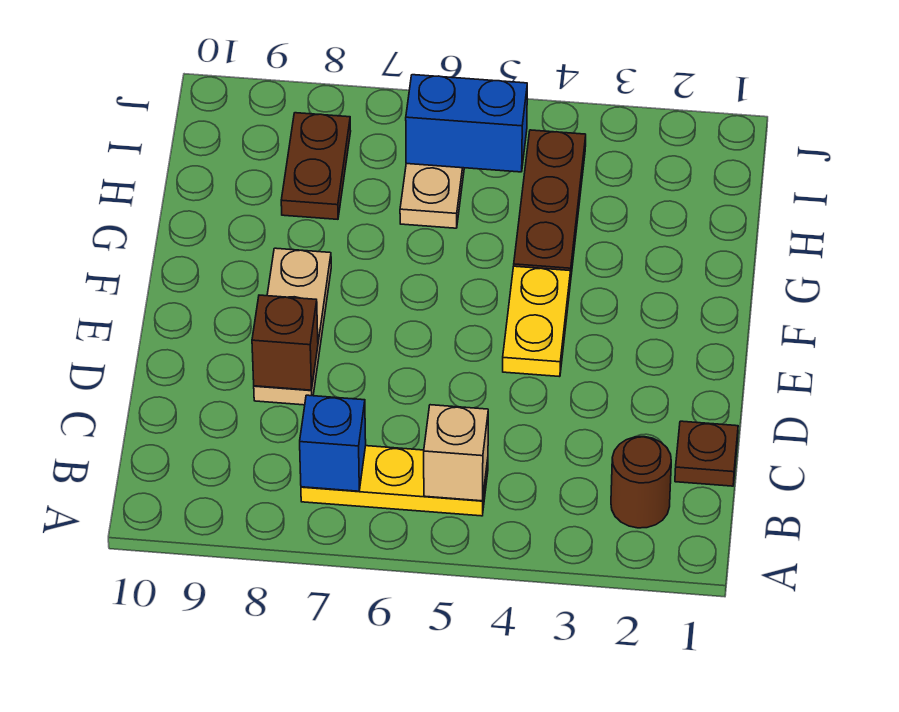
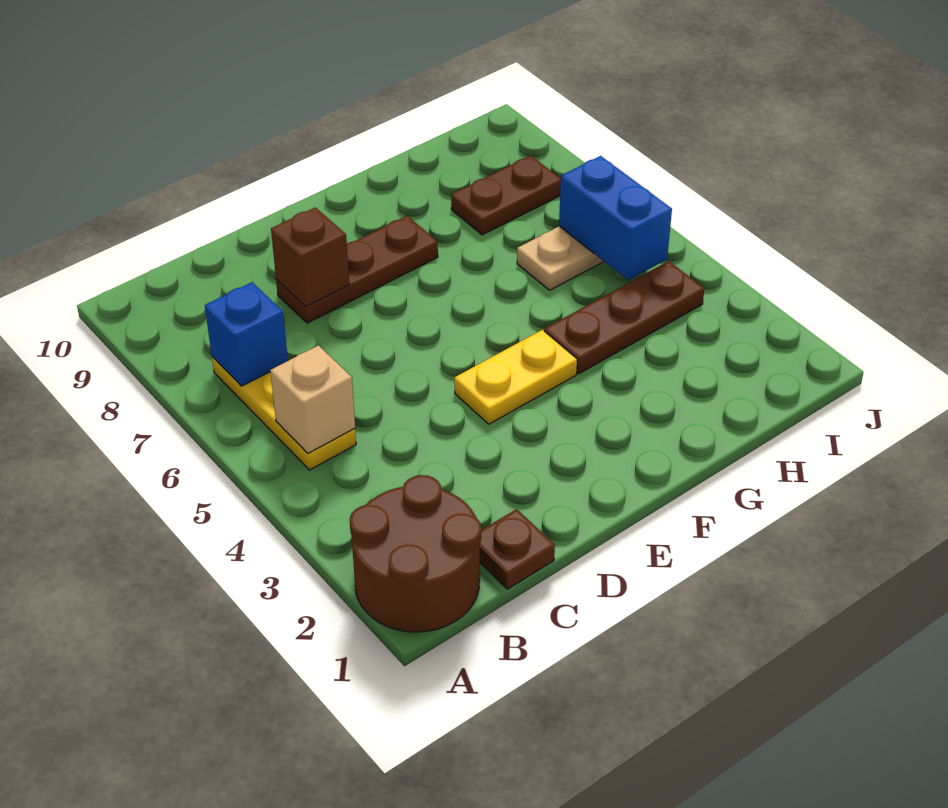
brown round brick B2 level 1 -> brown round brick A1:B2 level 1
tan plate D8:F8 level 1 -> brown plate D8:F8 level 1

